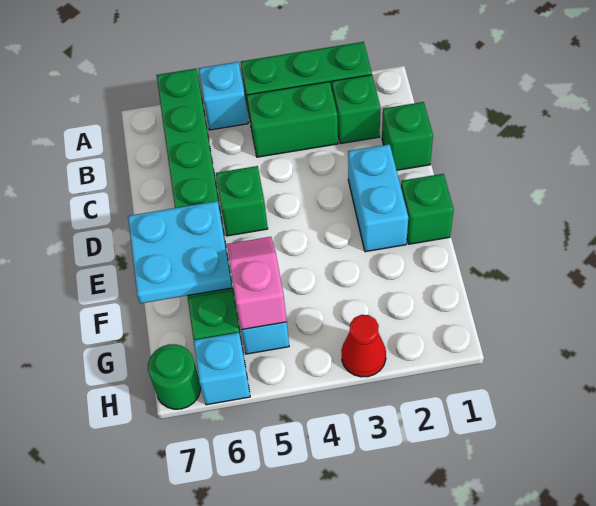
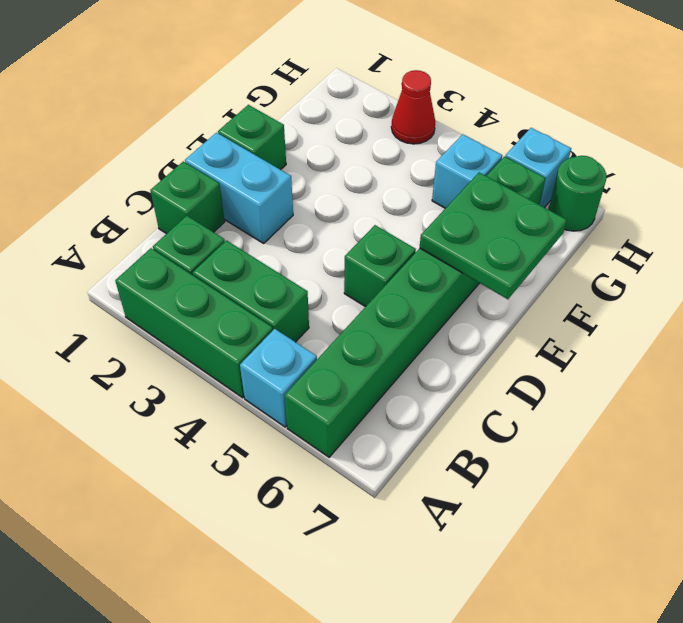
cyan brick D2:E2 level 1 -> cyan brick D1:D2 level 1
cyan plate E6:F7 level 2 -> green plate E6:F7 level 2
pink slope F5:G5 level 2 top G -> none

